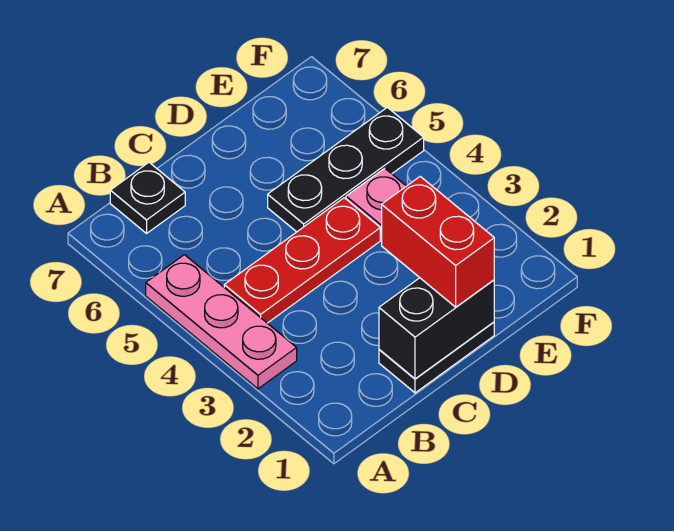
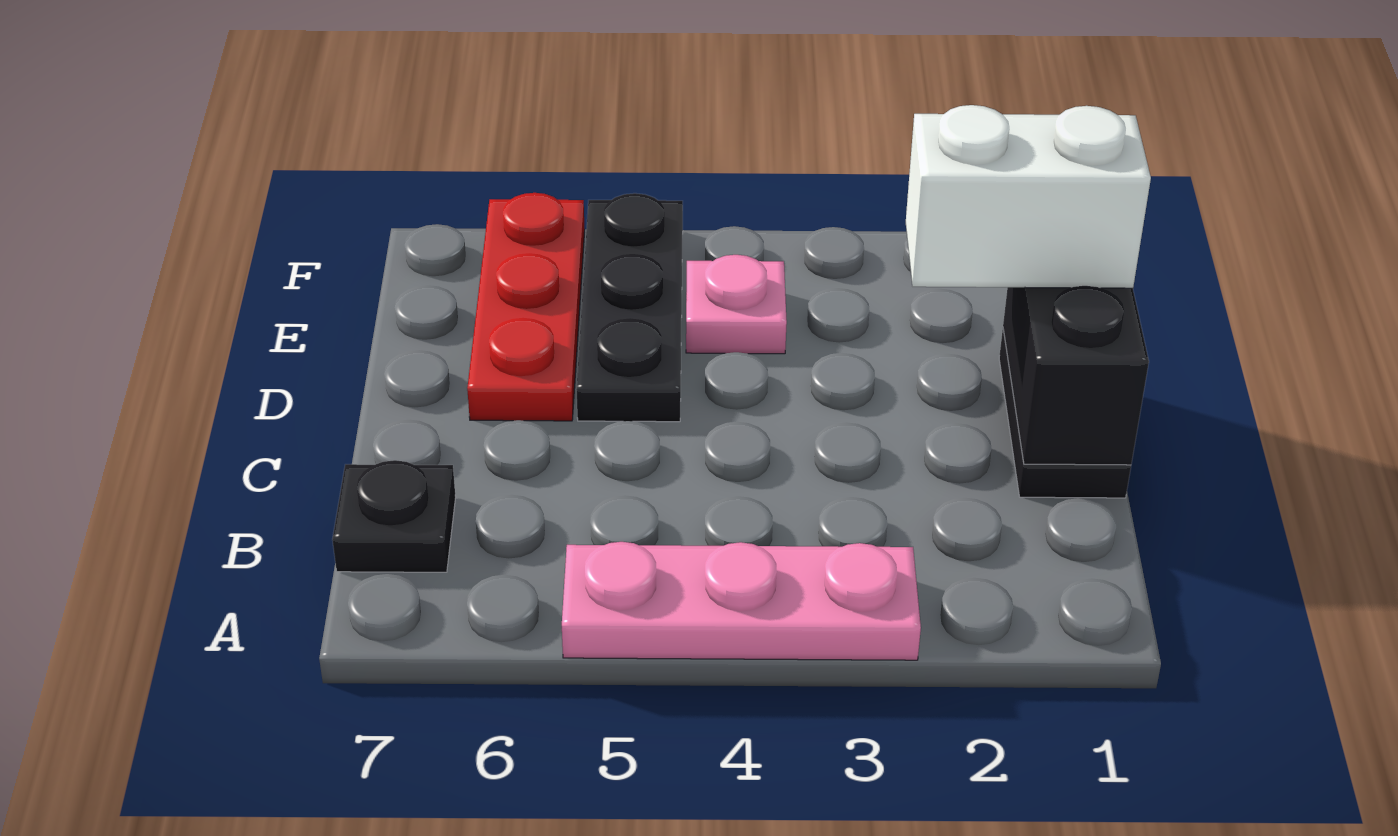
red plate B4:D4 level 1 -> red plate D6:F6 level 1
red brick D1:D2 level 3 -> white brick D1:D2 level 3

